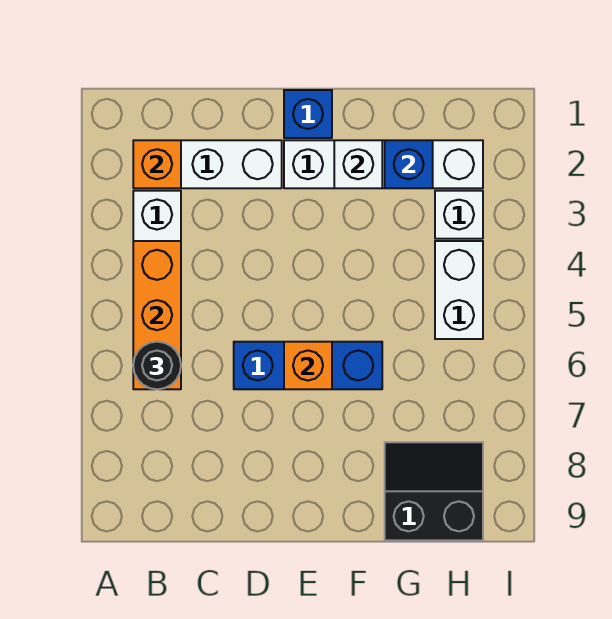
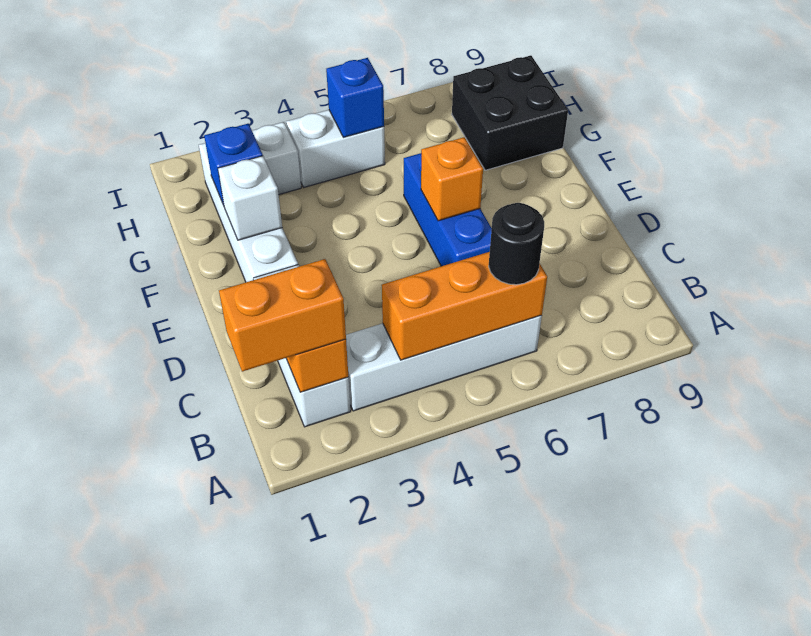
none -> orange brick B1:B2 level 3
blue brick E1 level 1 -> blue brick H5 level 2
black slope G8:H9 level 1 top 9 -> black brick G8:H9 level 1

